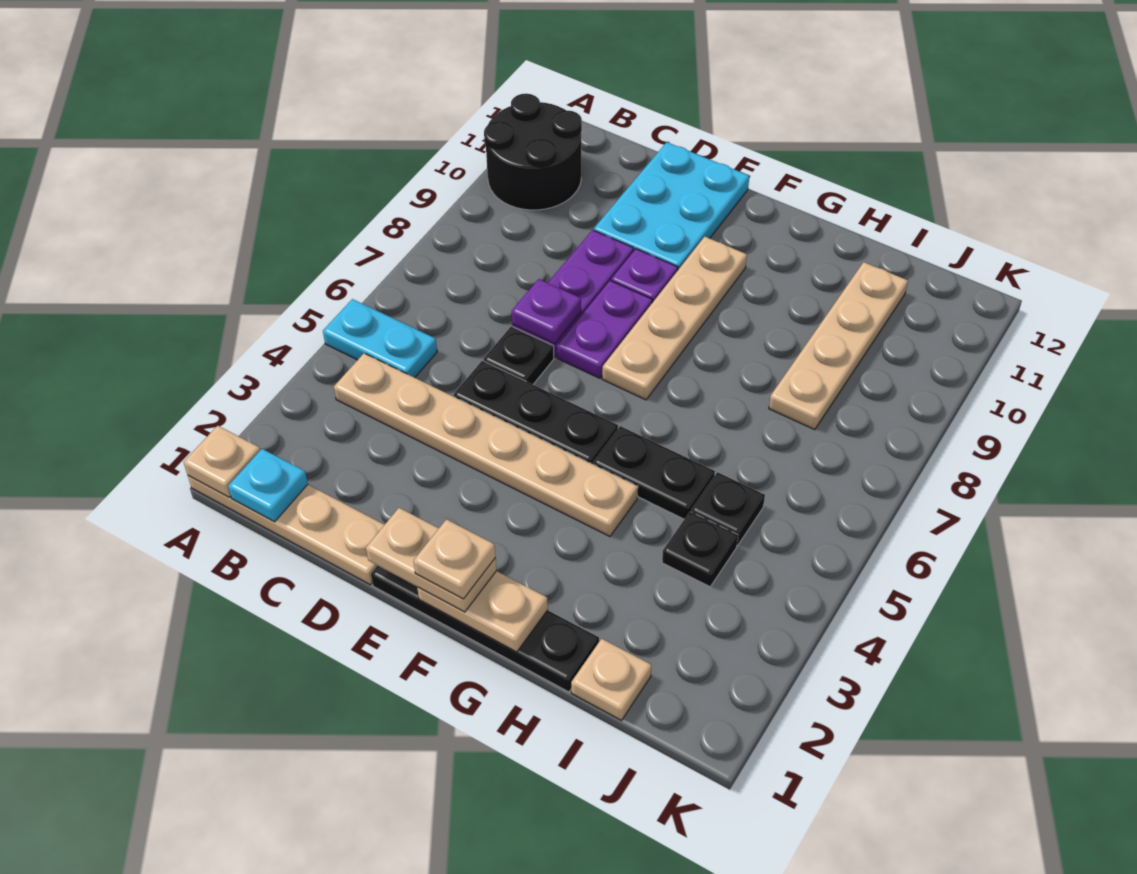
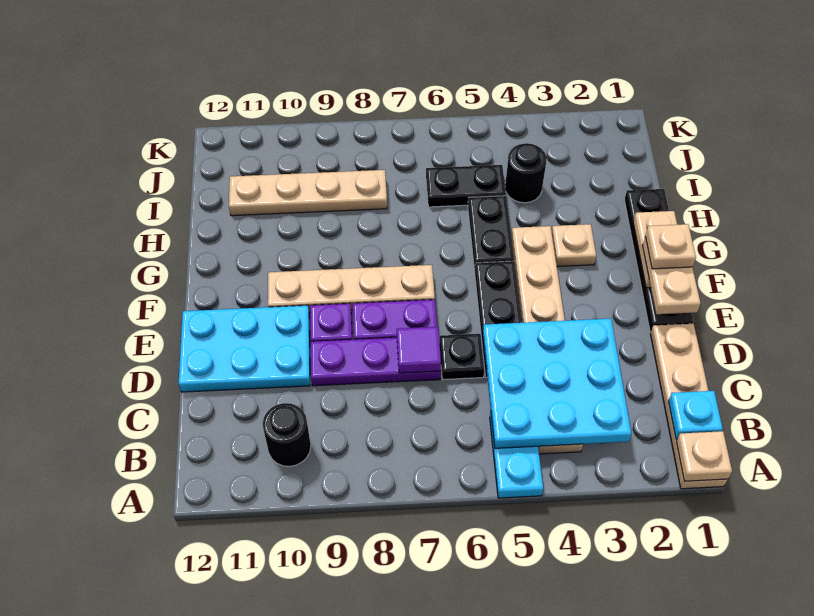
black round brick A10:B11 level 1 -> black round brick B10 level 1
none -> cyan plate B3:D5 level 2
purple plate D7 level 2 -> purple tile D7 level 2
tan plate I1 level 1 -> tan plate G3 level 1
black plate I4 level 1 -> black round brick I4 level 1
black plate I5 level 1 -> black plate I5:I6 level 1

